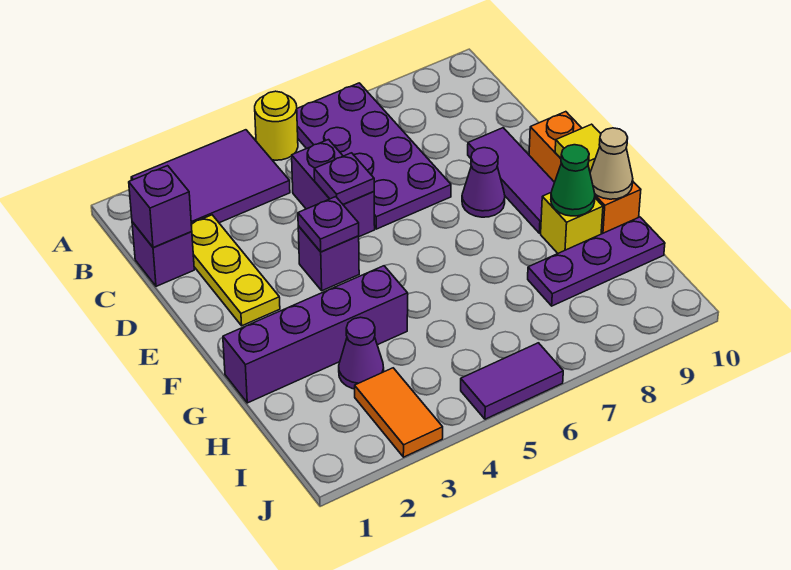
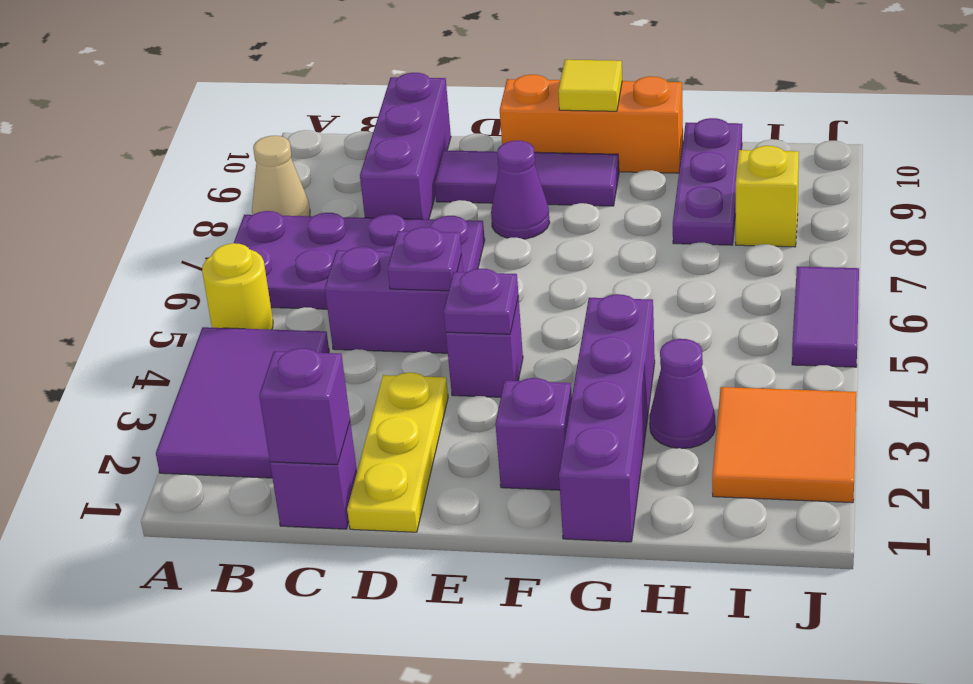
yellow plate C2:E2 level 1 -> yellow plate D1:D3 level 1
none -> purple brick C8:C10 level 1
none -> purple brick F2 level 1
yellow brick G9 level 1 -> yellow brick I8 level 1
green cone G9 level 2 -> none
tan cone G10 level 2 -> tan cone A8 level 1
orange tile I3:J3 level 1 -> orange tile I2:J3 level 1

